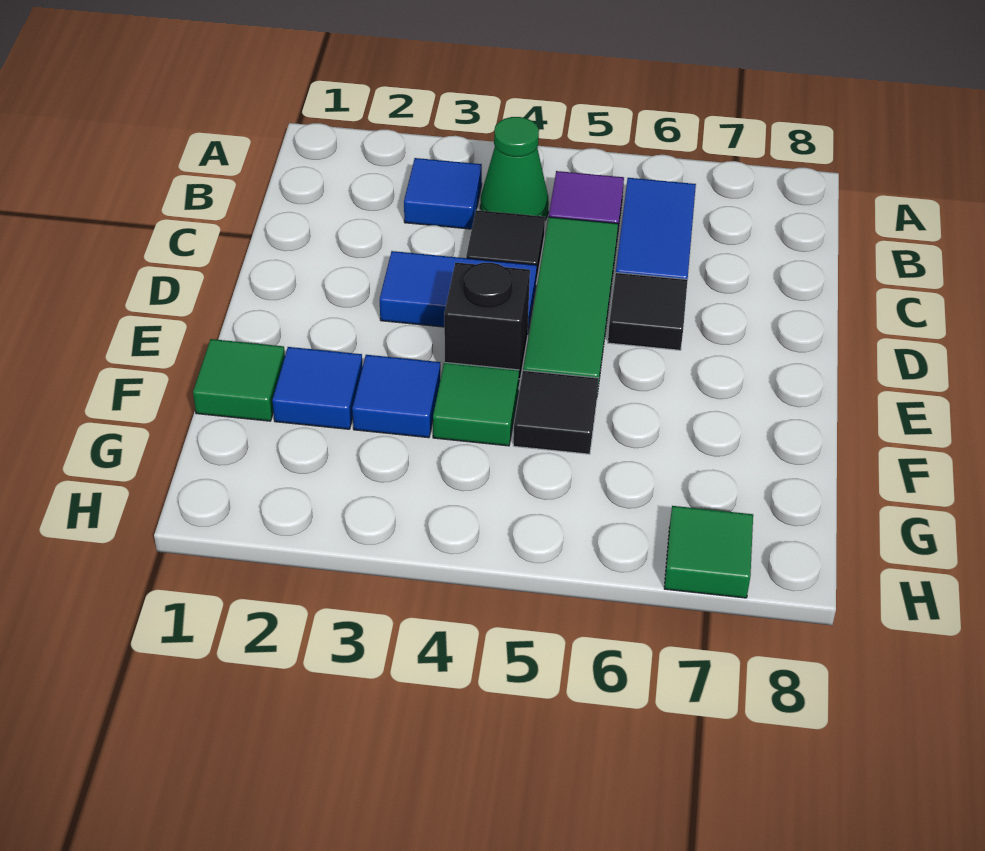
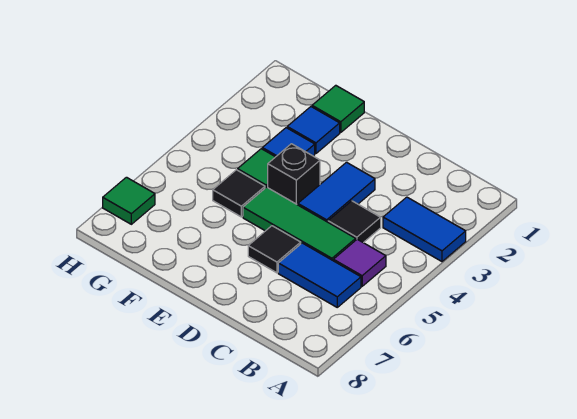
blue tile B3 level 1 -> blue tile A3:B3 level 1
green cone B4 level 1 -> none

